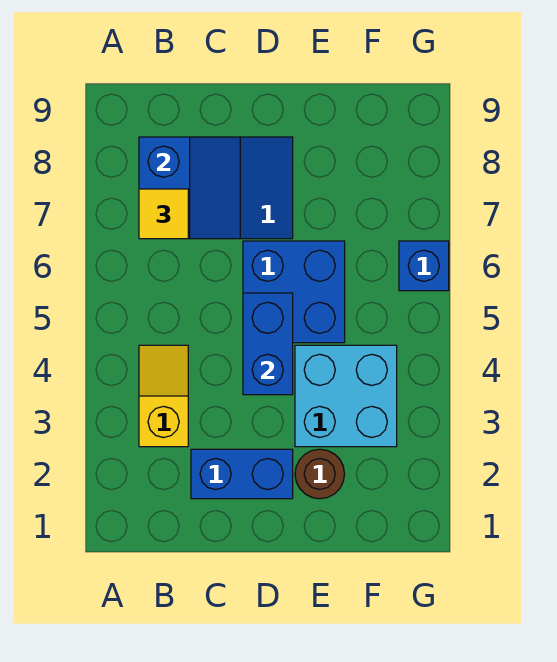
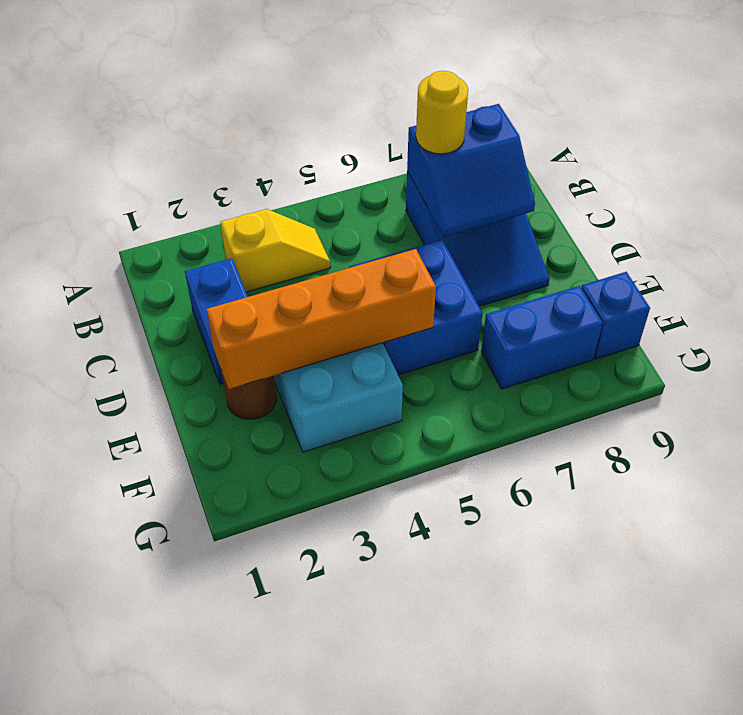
yellow tile B7 level 3 -> yellow round brick B7 level 3
blue brick D4:D5 level 2 -> blue brick F7:F8 level 1
none -> orange brick E2:E5 level 2
blue brick G6 level 1 -> blue brick F9 level 1

